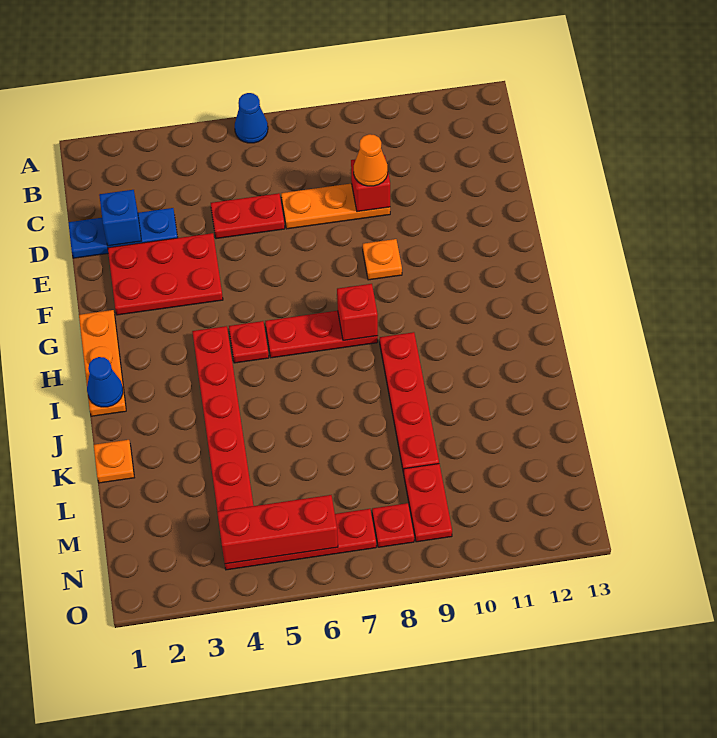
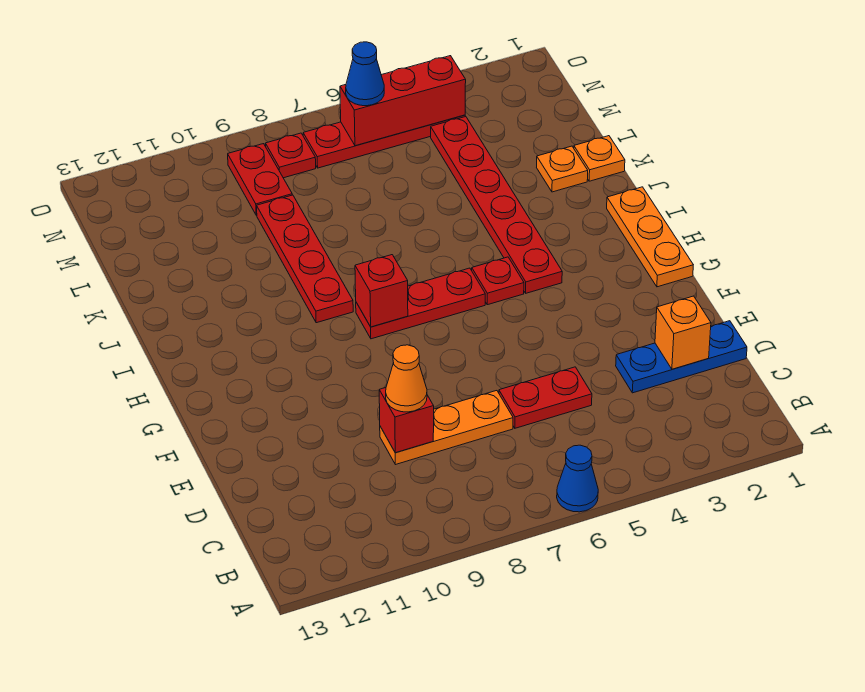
blue brick D2 level 2 -> orange brick D2 level 2
red plate E2:F4 level 1 -> none
orange plate F9 level 1 -> orange plate K2 level 1
blue cone I1 level 2 -> blue cone N6 level 3

